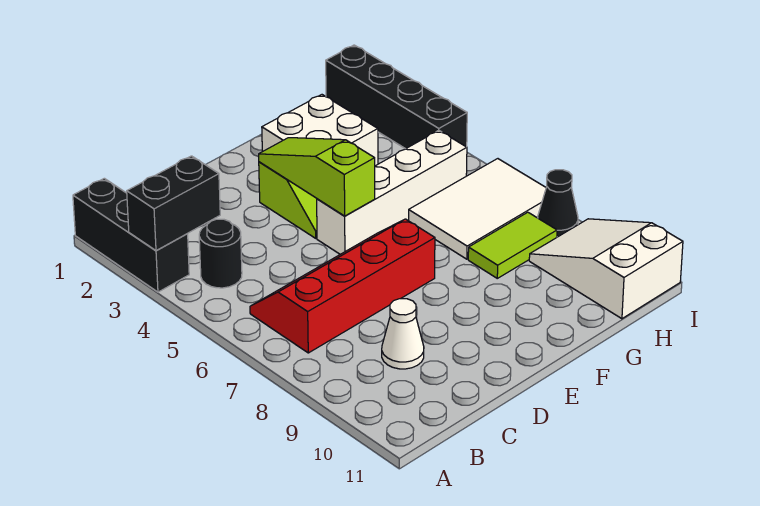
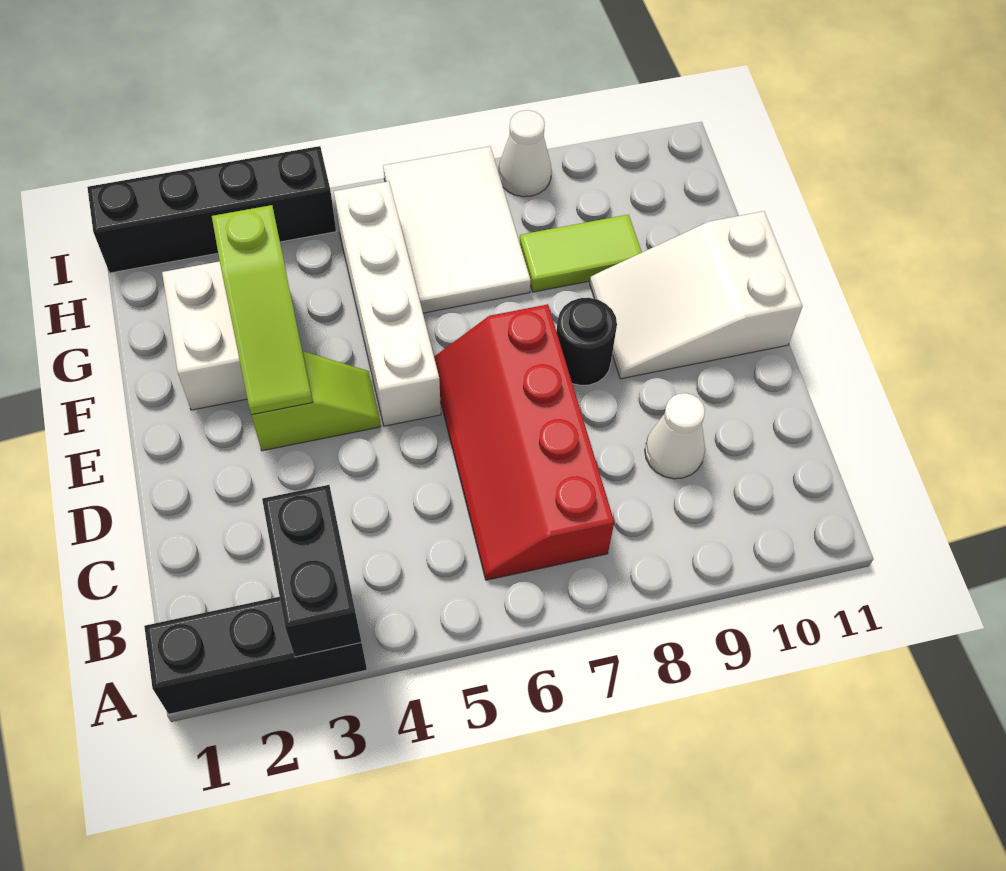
black round brick B4 level 1 -> black round brick E8 level 1
lime slope E3:E5 level 2 top 5 -> lime slope E3:G3 level 2 top G
lime tile G8:H8 level 1 -> lime tile G8:G9 level 1
white slope H9:I11 level 1 top 11 -> white slope E9:F11 level 1 top 11
black cone I8 level 1 -> white cone I8 level 1

